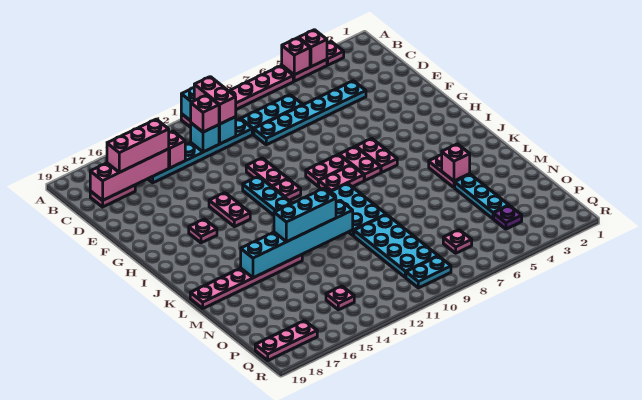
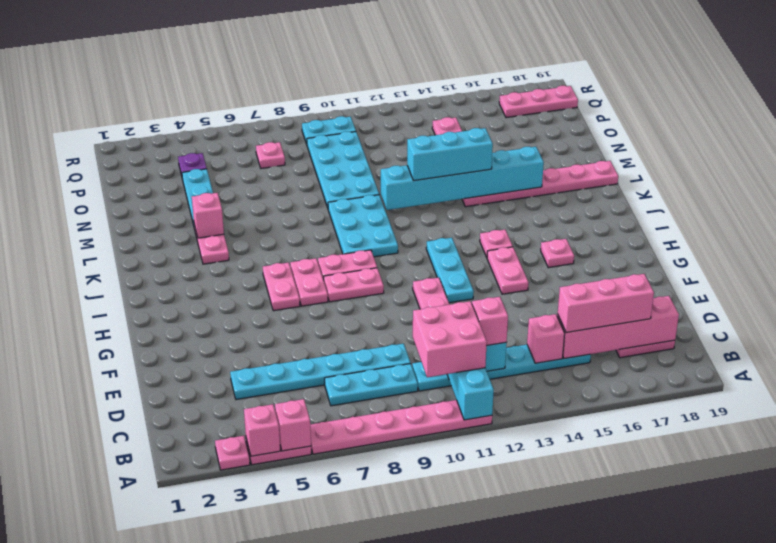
pink brick B11:C11 level 3 -> pink brick B10:C11 level 3
pink plate H11 level 1 -> pink plate I14 level 1

